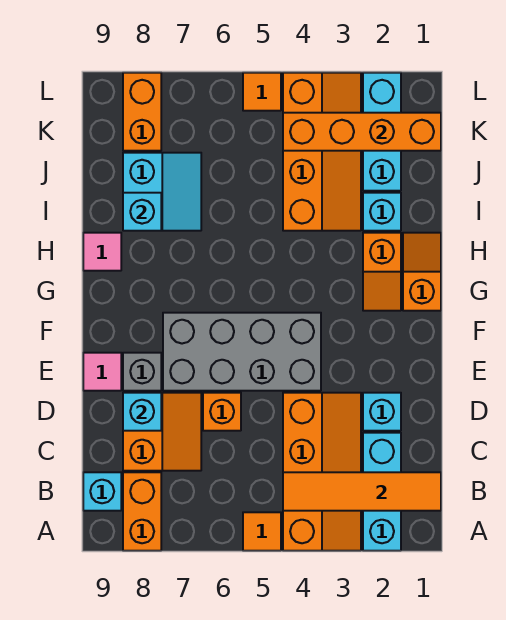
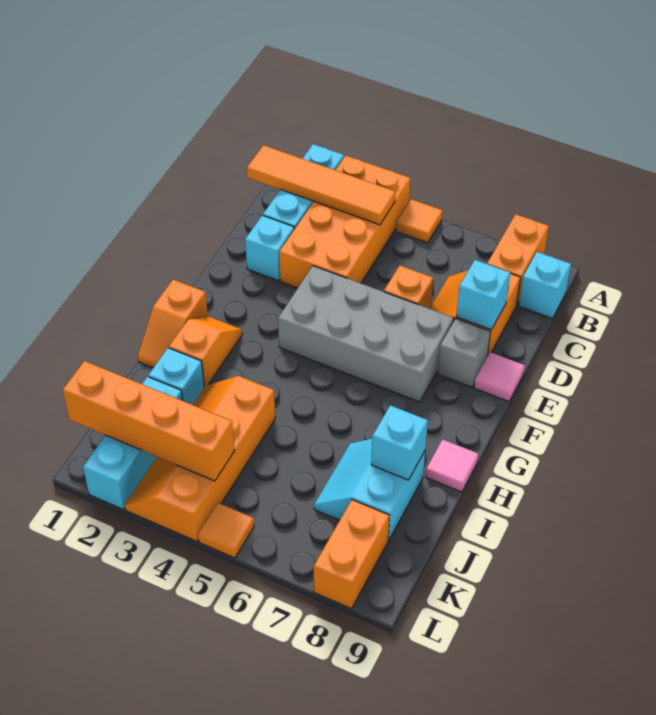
orange slope A3:D4 level 1 top 4 -> orange brick A3:D4 level 1

